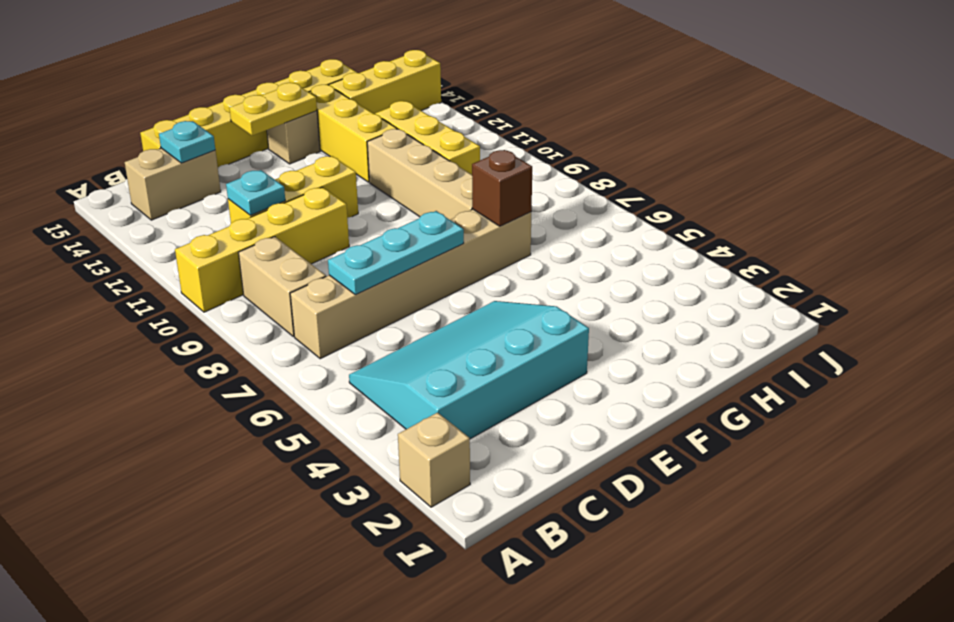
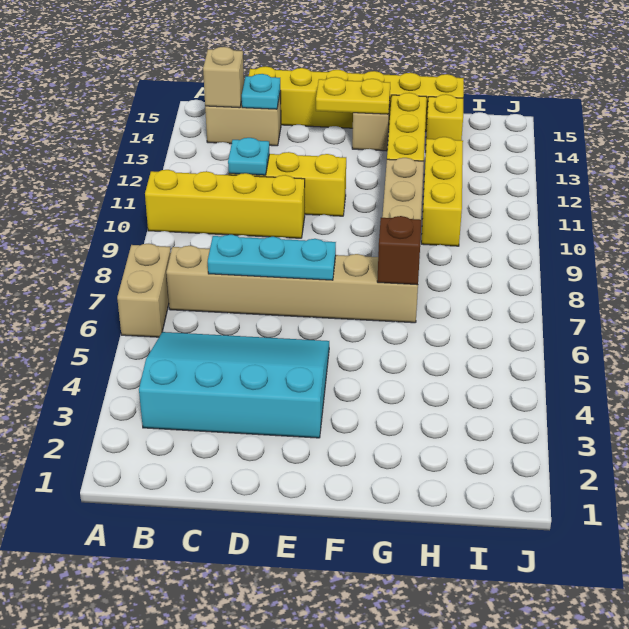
tan brick A2 level 1 -> tan brick B14 level 2
tan brick B8:B9 level 1 -> tan brick A6:A7 level 1
yellow brick H14:J14 level 1 -> yellow brick H14 level 1

